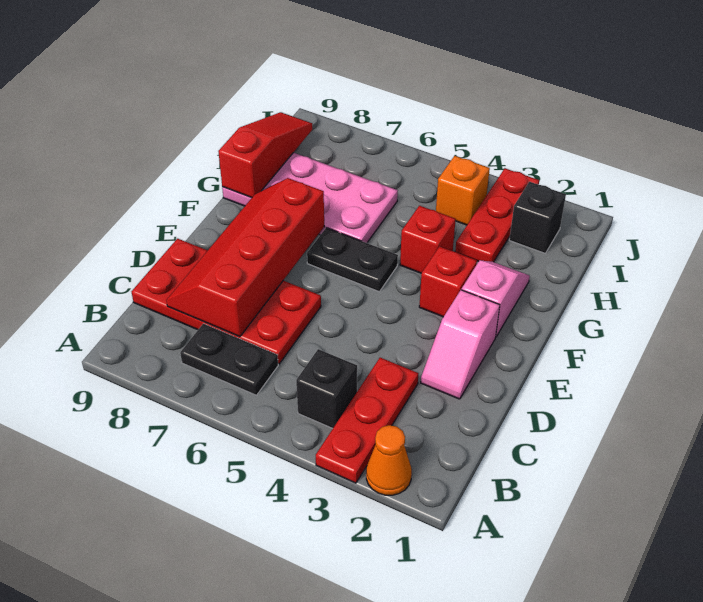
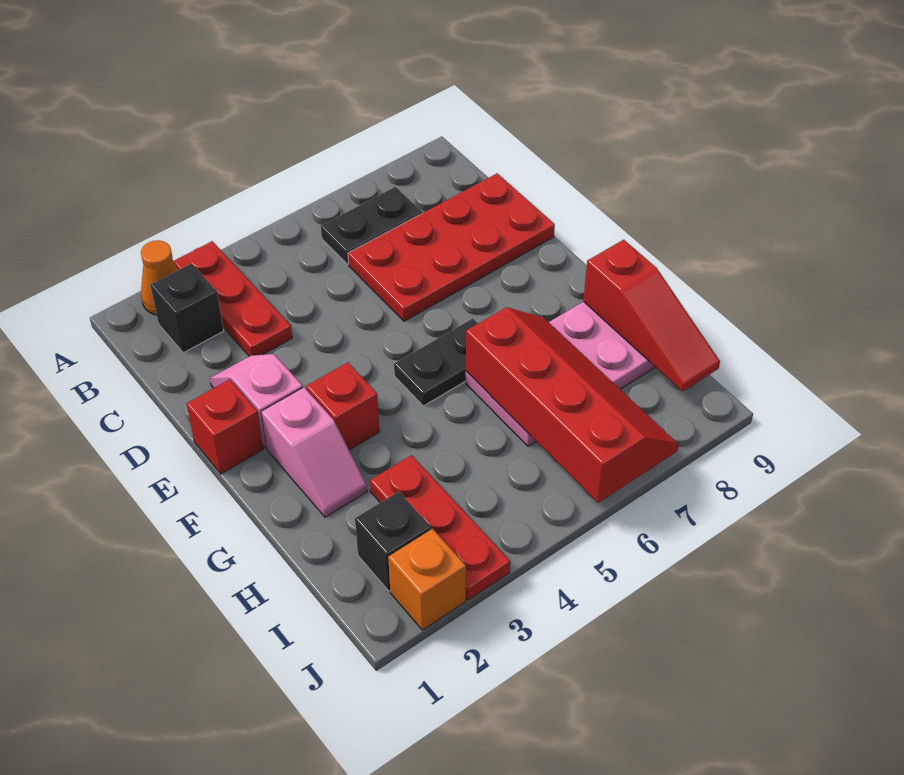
black brick B4 level 1 -> black brick B2 level 1
red slope C7:F8 level 2 top 7 -> red slope G6:J7 level 2 top 6
red brick G4 level 1 -> red brick E1 level 1
orange brick I4 level 1 -> orange brick J2 level 1

